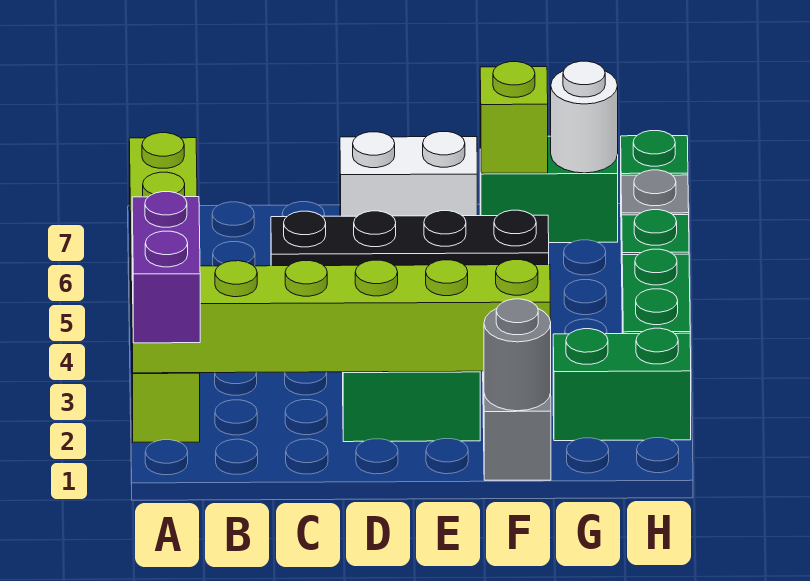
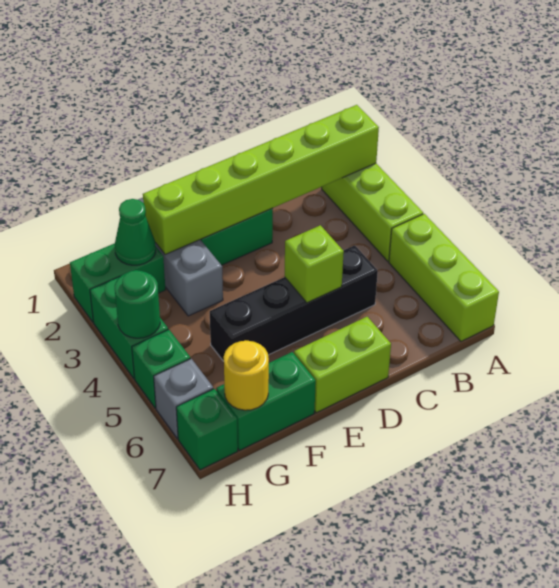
purple brick A1:A2 level 3 -> none
white brick D7:E7 level 1 -> lime brick D7:E7 level 1
grey round brick F1 level 2 -> none
lime brick F7 level 2 -> lime brick D5 level 2
none -> green cone G2 level 2
white round brick G7 level 2 -> yellow round brick G7 level 2
none -> green round brick H4 level 2

